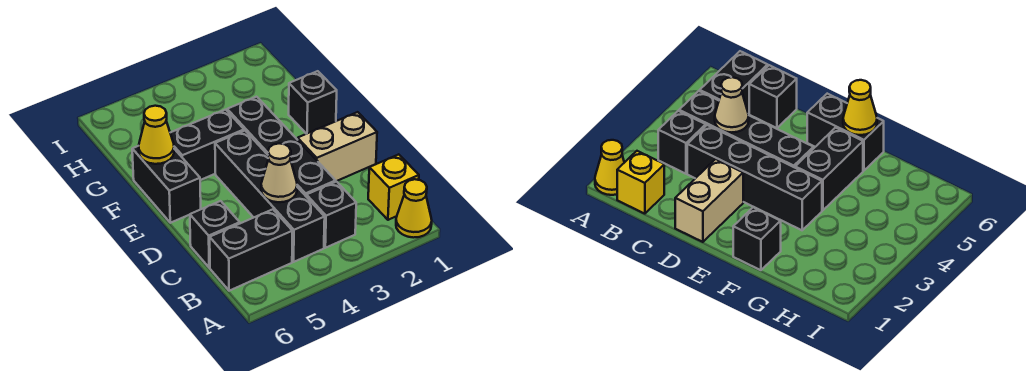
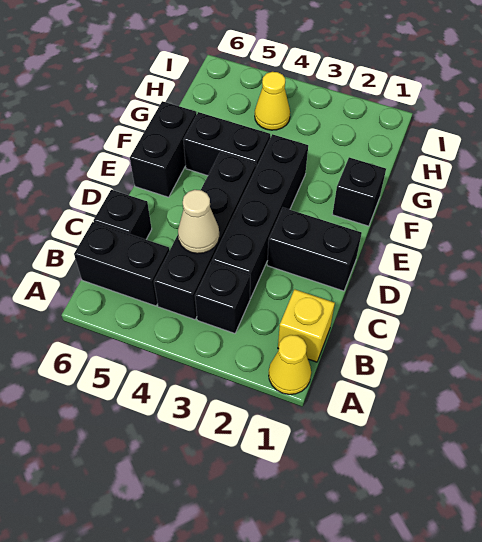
tan brick D1:D2 level 1 -> black brick D1:D2 level 1
yellow cone F6 level 2 -> yellow cone H4 level 1

